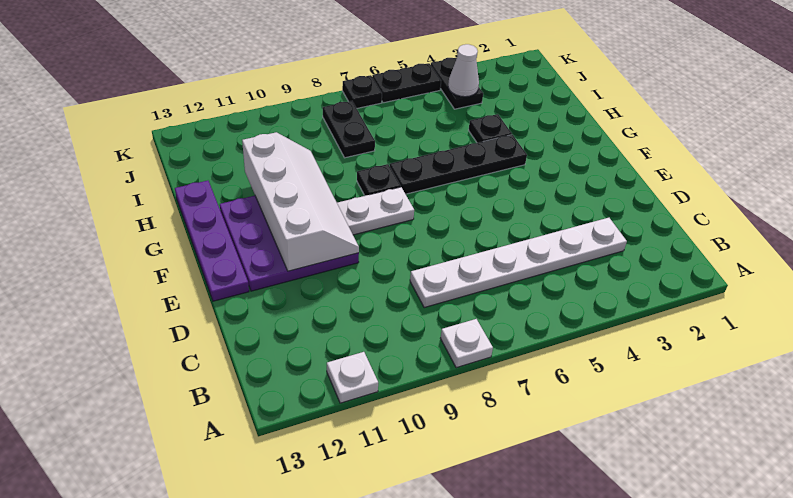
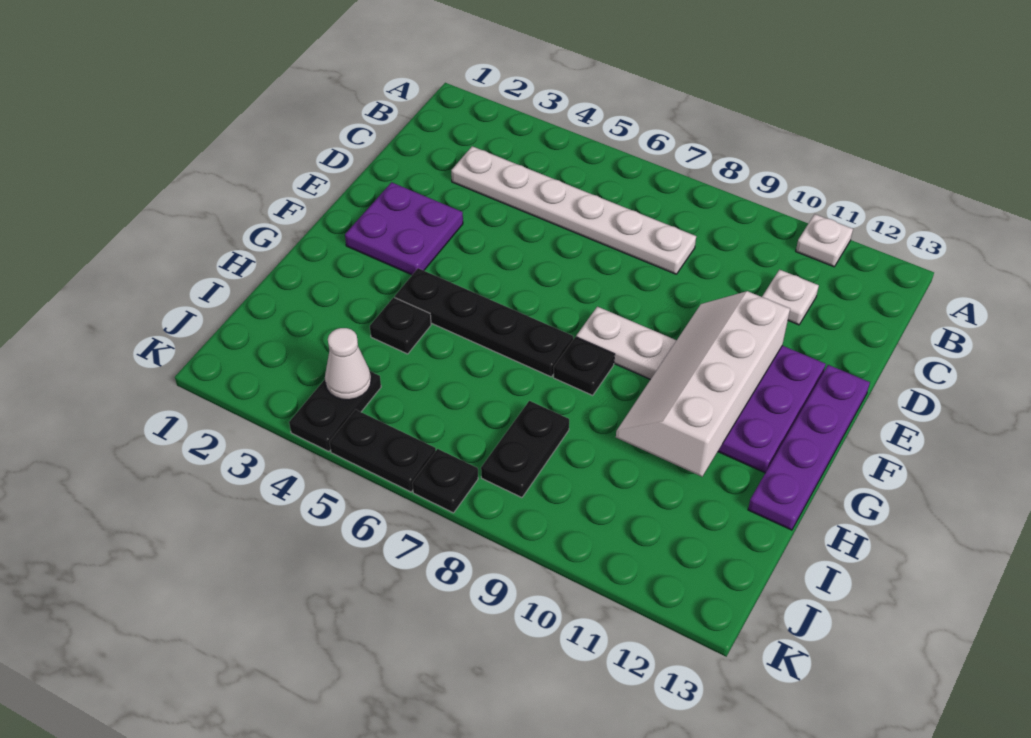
white plate A8 level 1 -> white plate C11 level 1
none -> purple plate E2:F3 level 1

